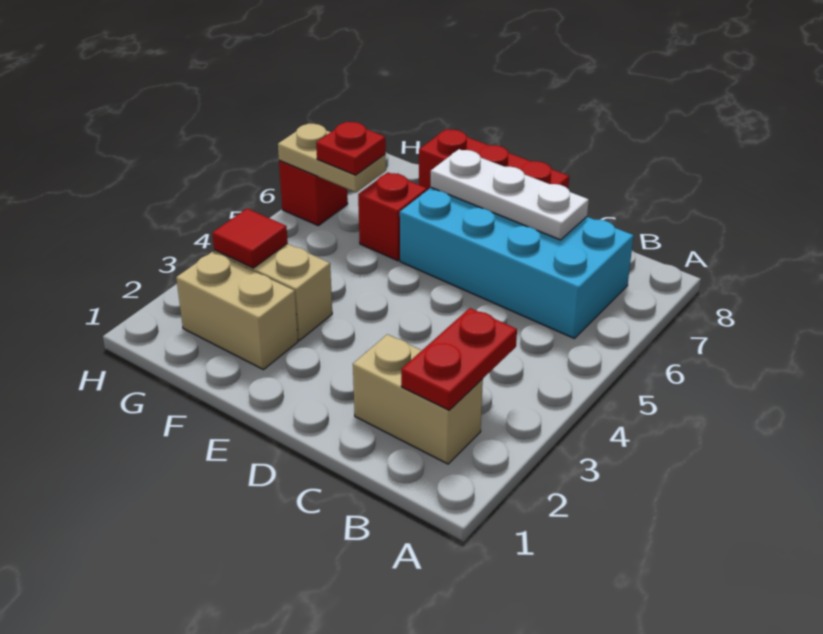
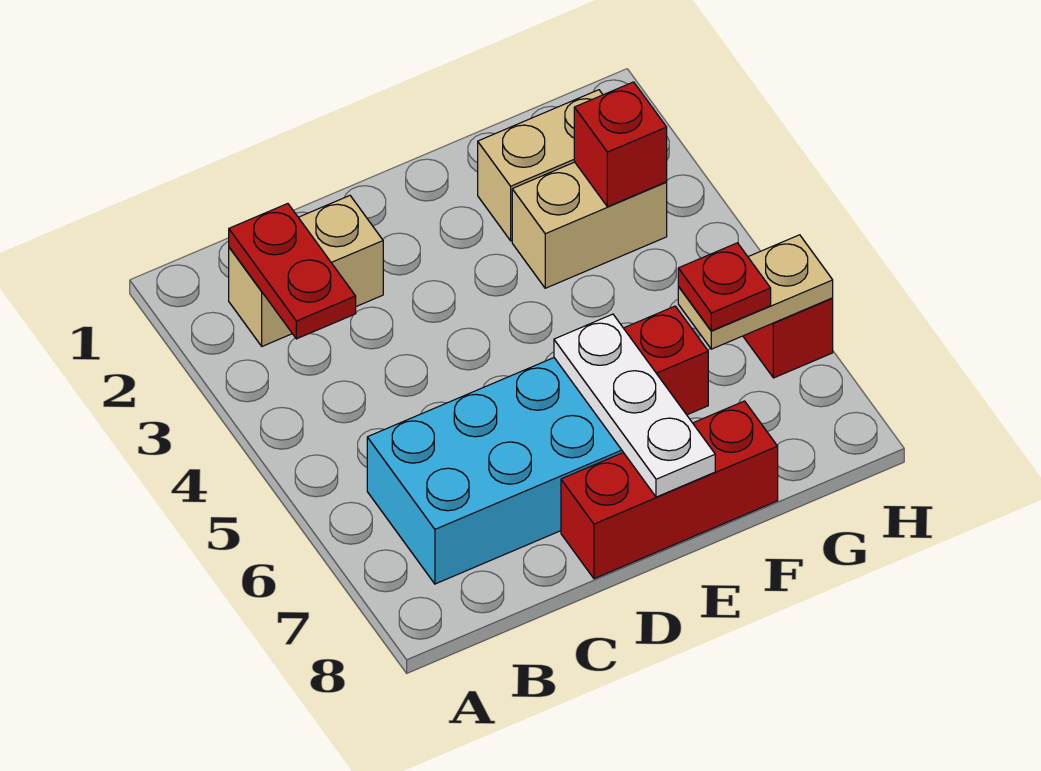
white plate C7:E7 level 2 -> white plate E6:E8 level 2
red tile G3 level 2 -> red brick G3 level 2

